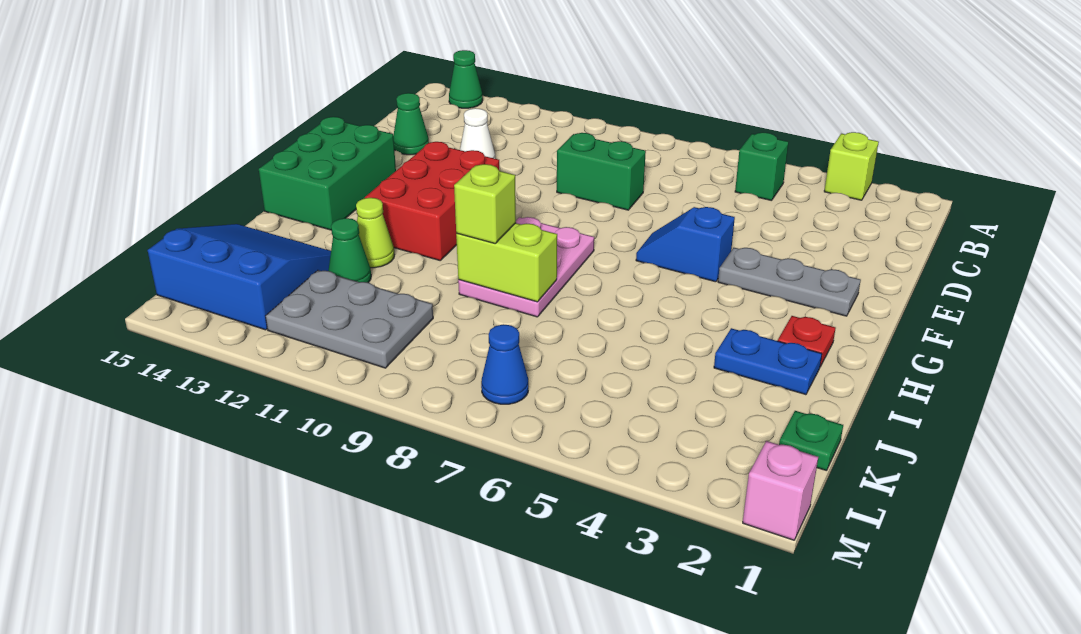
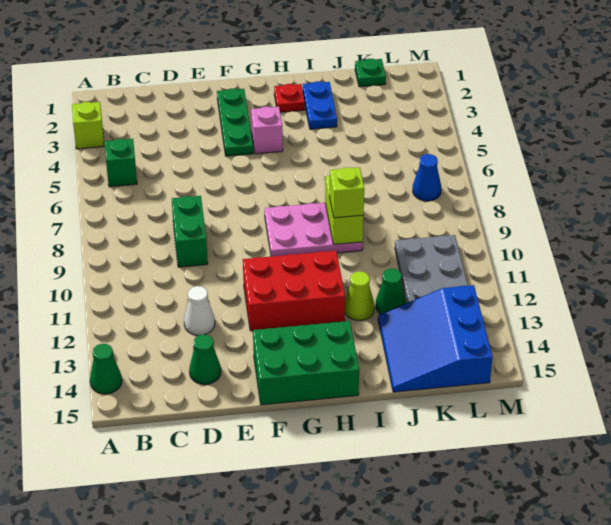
grey plate F2:F4 level 1 -> green plate F2:F4 level 1
blue slope F5:F6 level 1 top 5 -> none
pink brick M1 level 1 -> pink brick G4 level 1

